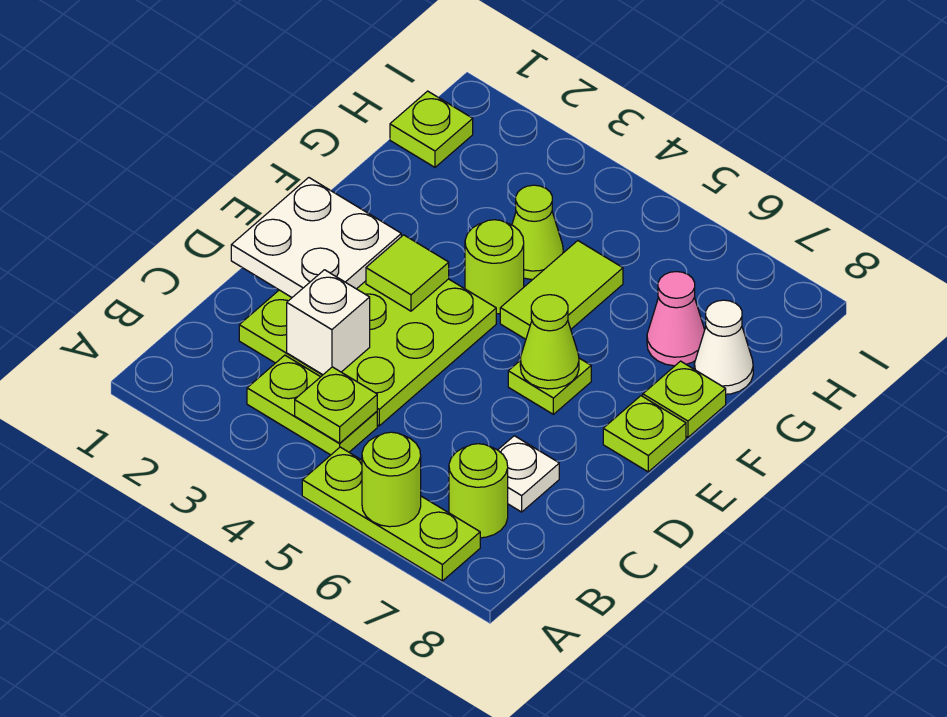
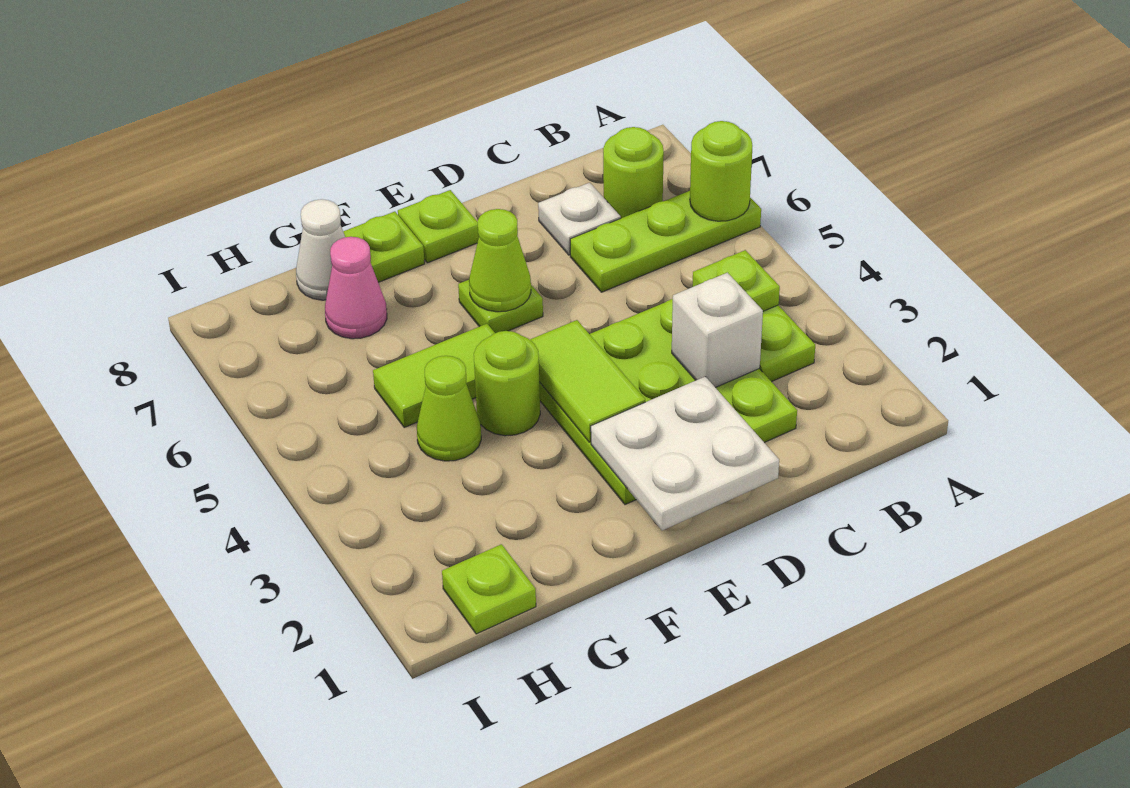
lime plate A5:A7 level 1 -> lime plate A6:C6 level 1
lime tile E3 level 2 -> lime tile E3:E4 level 2

